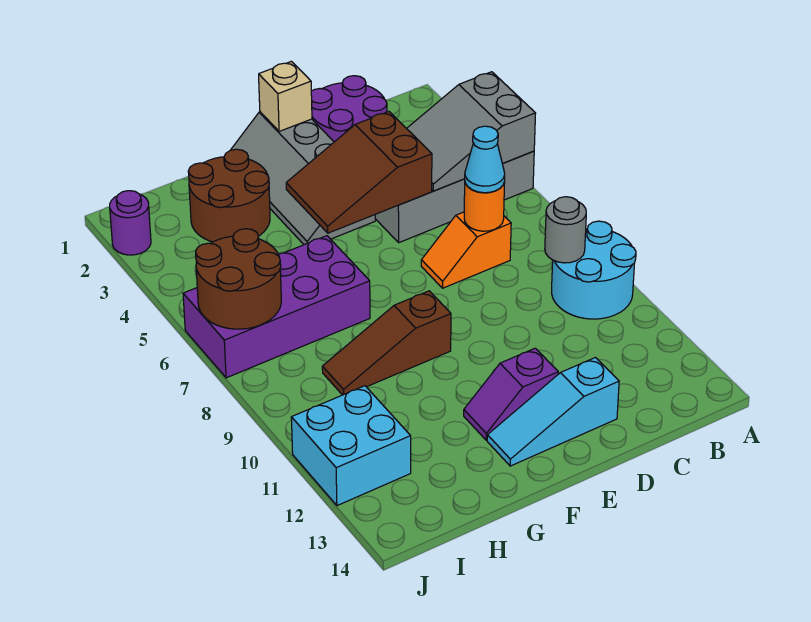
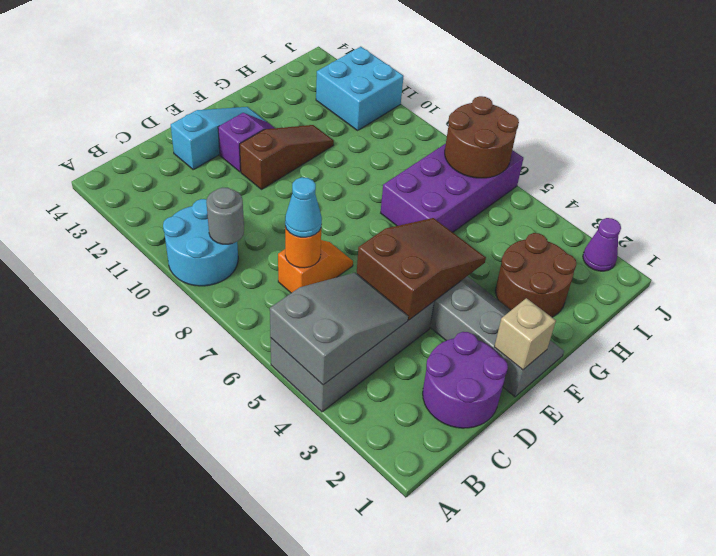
brown slope F9:H9 level 1 top F -> brown slope E11:G11 level 1 top E
purple round brick J2 level 1 -> purple cone J2 level 1

